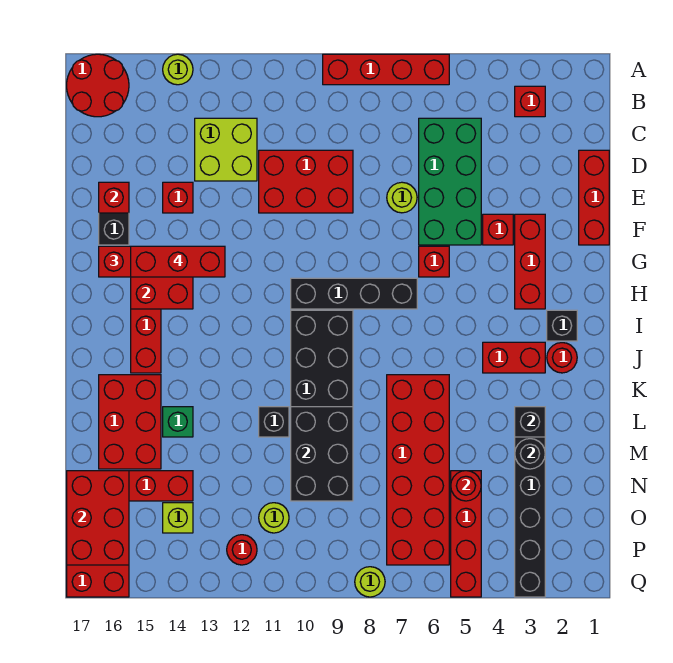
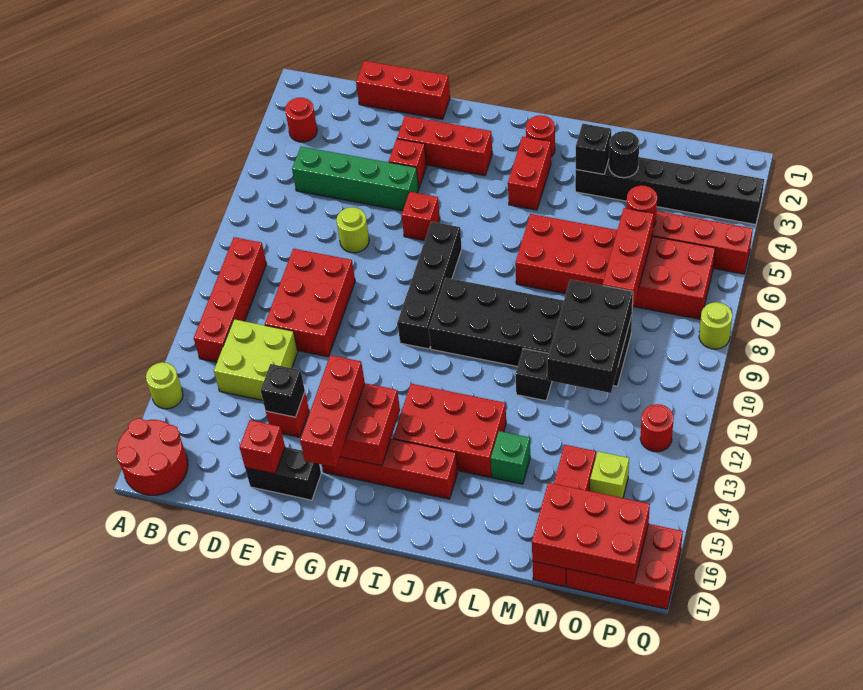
red brick A6:A9 level 1 -> red brick B9:B12 level 1
red brick B3 level 1 -> red round brick B3 level 1
green brick C5:F6 level 1 -> green brick C5:F5 level 1
red brick G13:G15 level 4 -> red brick N6:N8 level 2
black brick I2 level 1 -> black brick E14 level 2
red brick K15:M16 level 1 -> red brick I13:K14 level 1
black brick L9:N10 level 2 -> black brick M9:N11 level 2
lime round brick O11 level 1 -> none

